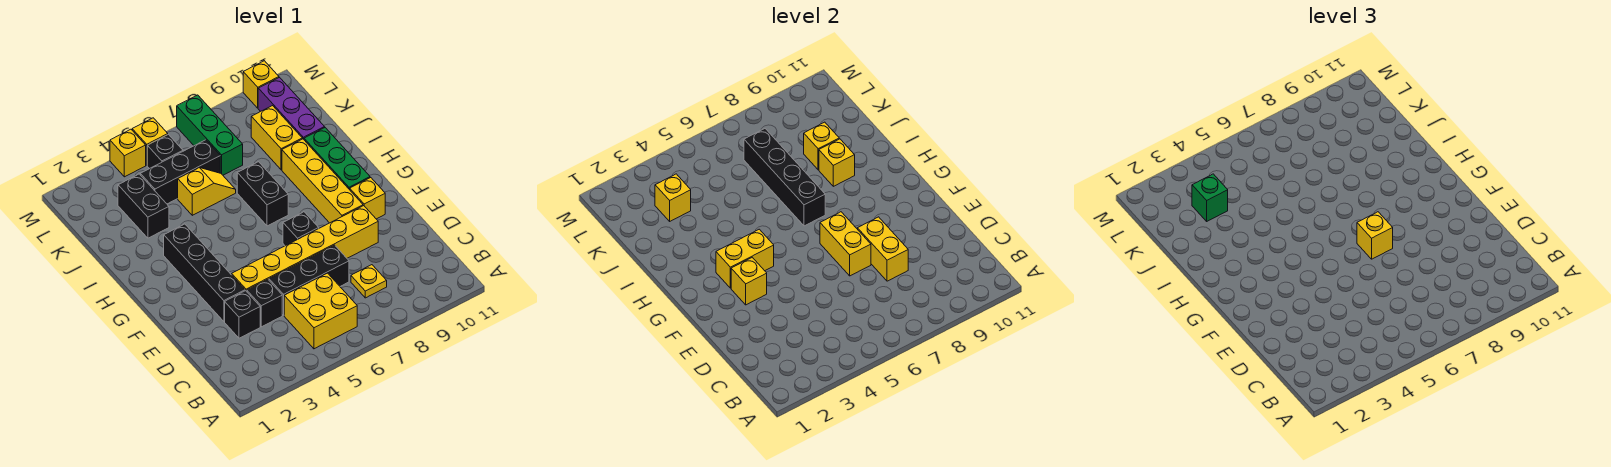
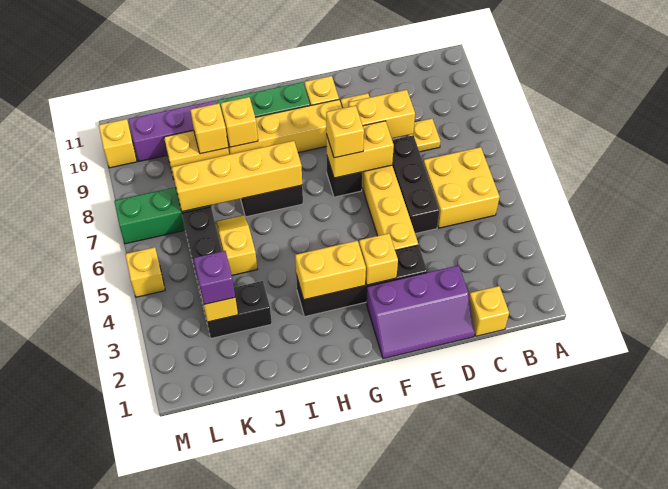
none -> purple slope D1:F2 level 1 top 2
black brick D3 level 1 -> none
black brick D4 level 1 -> none
yellow brick G3:G4 level 2 -> yellow brick G3:H3 level 2
black brick H7:K7 level 2 -> yellow brick H7:K7 level 2
green brick K3 level 3 -> purple brick K3 level 3
black brick L5 level 1 -> none
yellow brick M4 level 1 -> yellow brick C1 level 1

